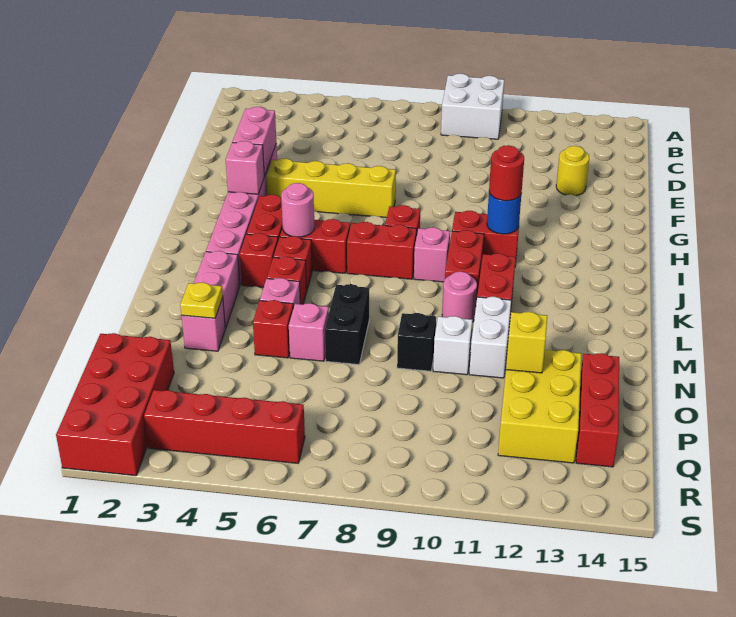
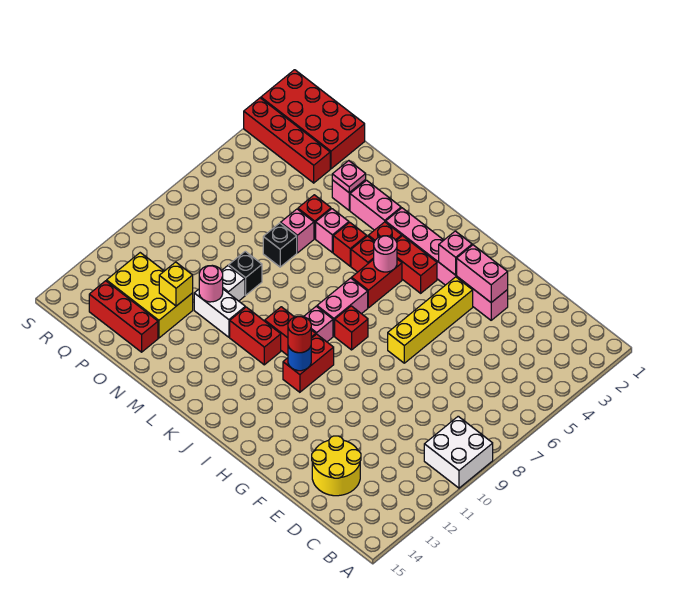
yellow round brick E13 level 1 -> yellow round brick D13:E14 level 1
red brick J7:J8 level 1 -> pink brick J7:J8 level 1
pink round brick L10 level 1 -> pink round brick N11 level 2
black brick M7:N7 level 1 -> black brick N7 level 1
yellow plate N3 level 2 -> pink plate N3 level 2
red brick R3:R6 level 1 -> red brick P3:S3 level 1

